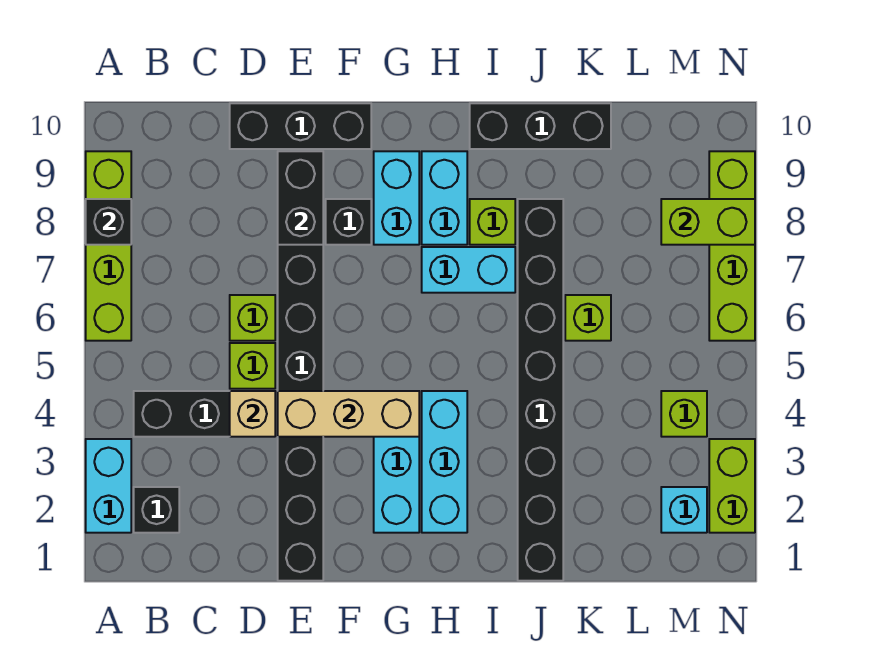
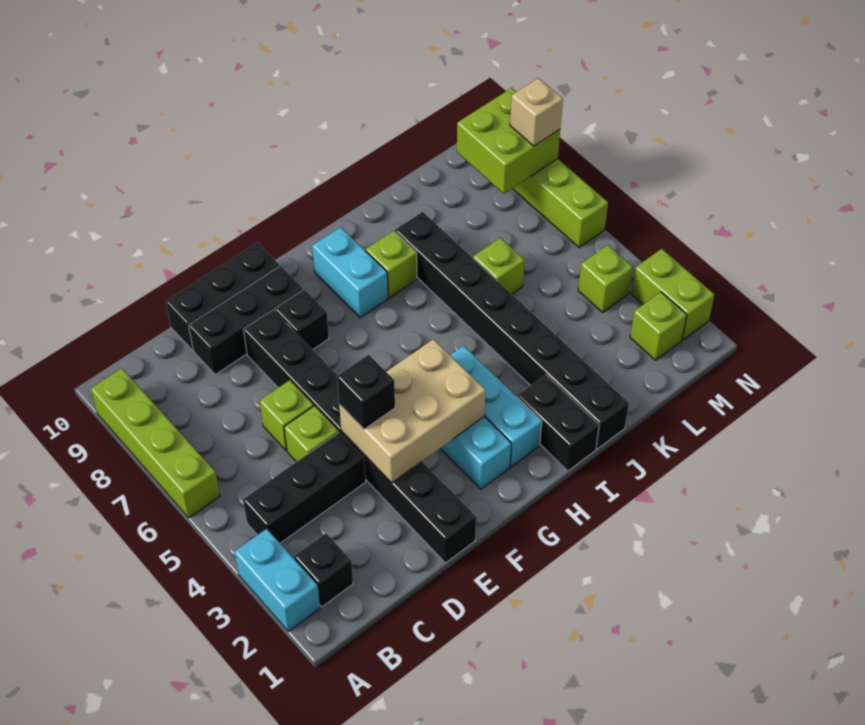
black brick A8 level 2 -> black brick E4 level 3
tan brick D4 level 2 -> tan brick N8 level 3
tan brick E4:G4 level 2 -> tan brick E3:G4 level 2
black brick E8:E9 level 2 -> black brick I1:I2 level 1
cyan brick G8:G9 level 1 -> none
cyan brick H7:I7 level 1 -> none
black brick I10:K10 level 1 -> black brick D9:F9 level 1
cyan brick M2 level 1 -> lime brick M2 level 1
lime brick M8:N8 level 2 -> lime brick M8:N9 level 2

